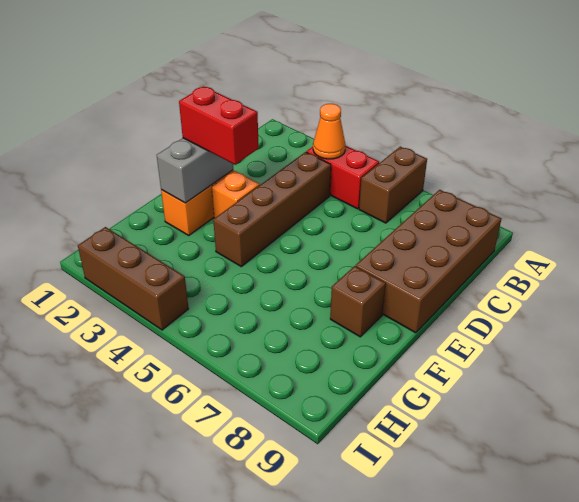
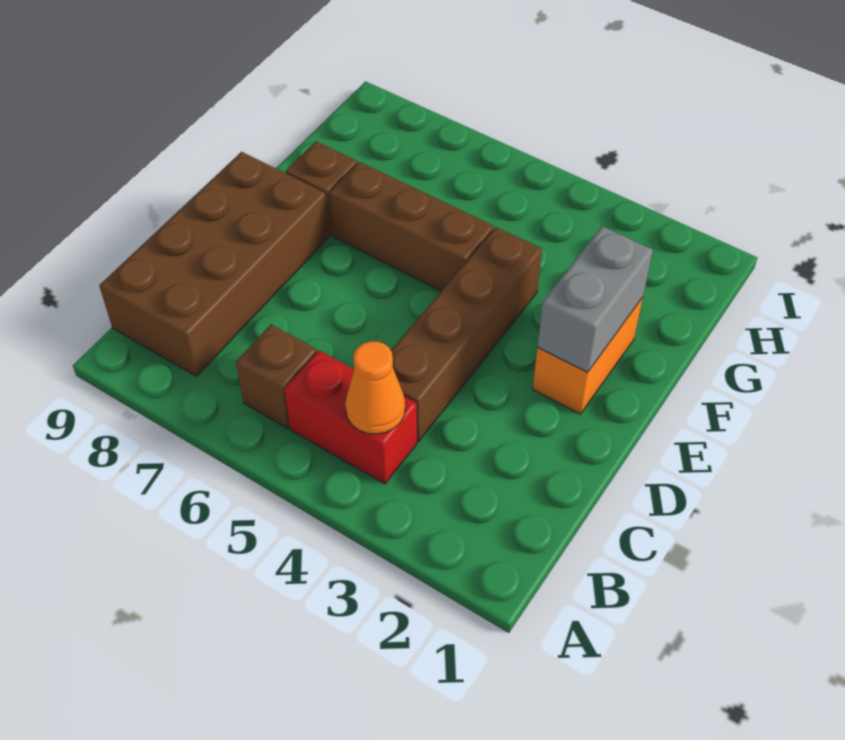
brown brick A6:B6 level 1 -> brown brick B6 level 1
red brick E2:E3 level 3 -> none
orange brick E3 level 1 -> none
brown brick I2:I4 level 1 -> brown brick F5:F7 level 1

